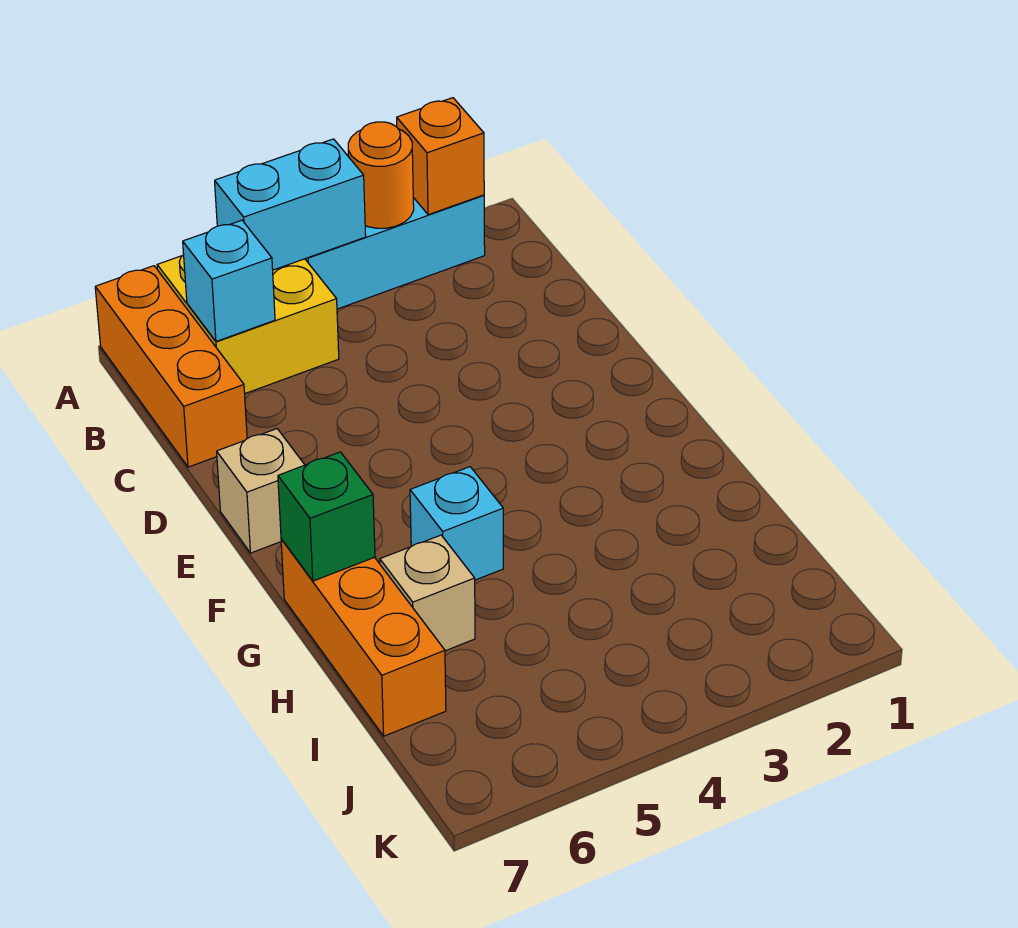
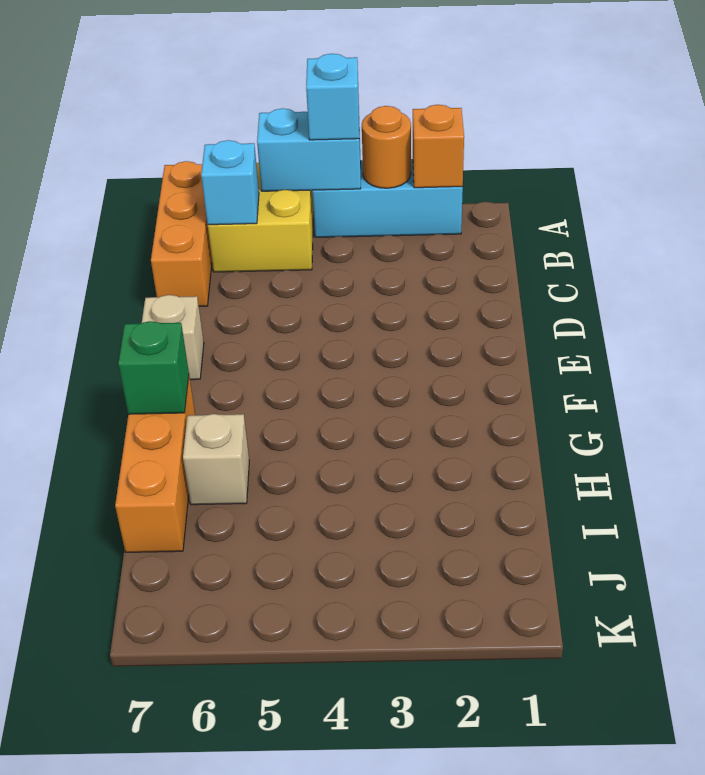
cyan brick G5 level 1 -> cyan brick A4 level 3

